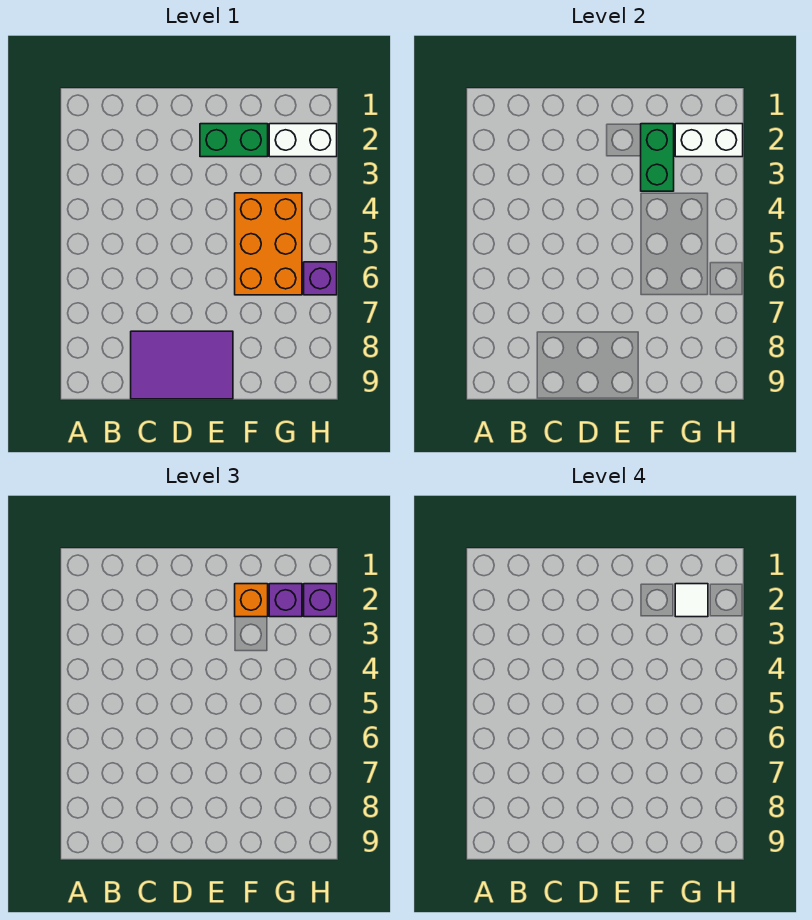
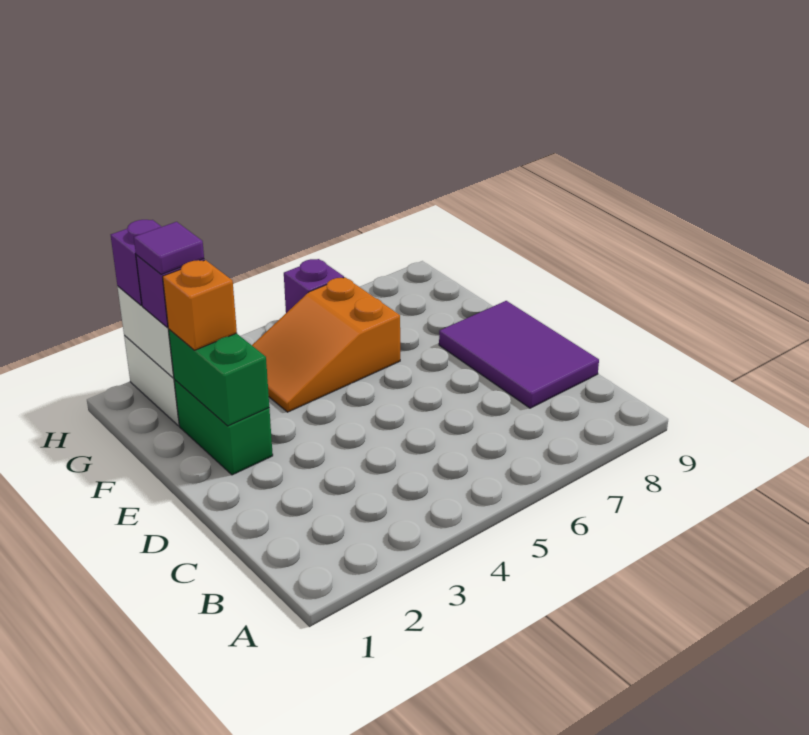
green brick F2:F3 level 2 -> green brick E2:F2 level 2
orange brick F4:G6 level 1 -> orange slope F4:G6 level 1 top 6
white tile G2 level 4 -> purple tile G2 level 4

